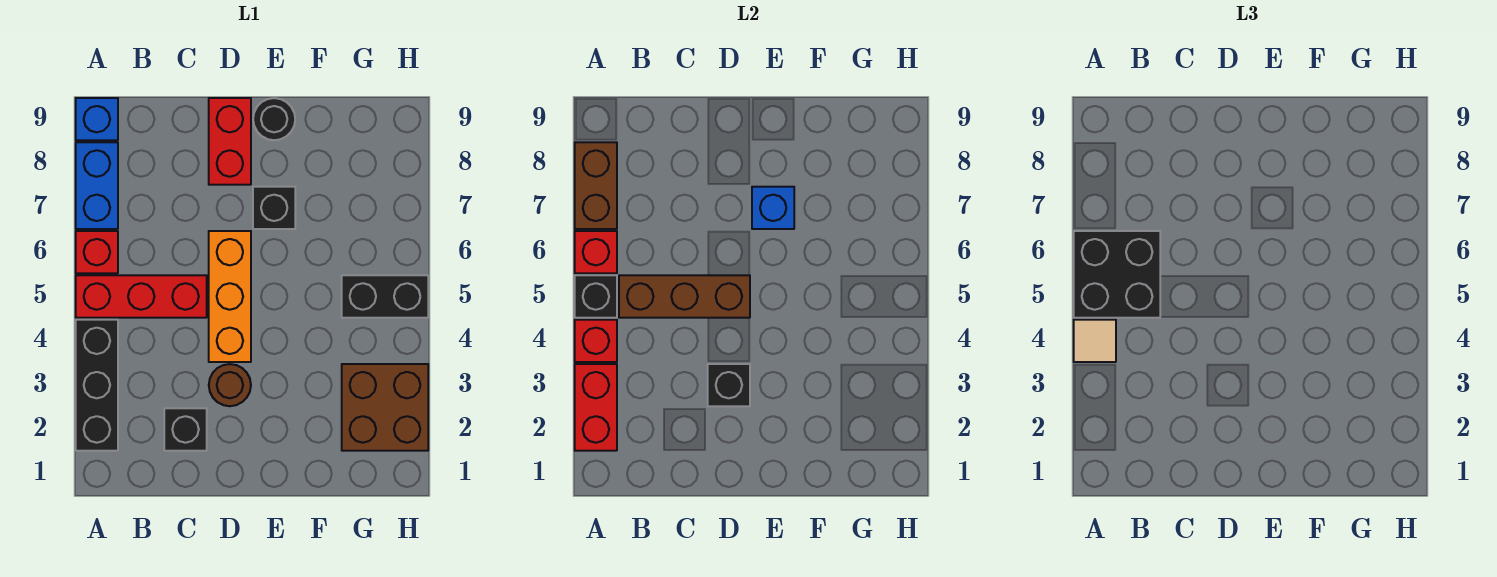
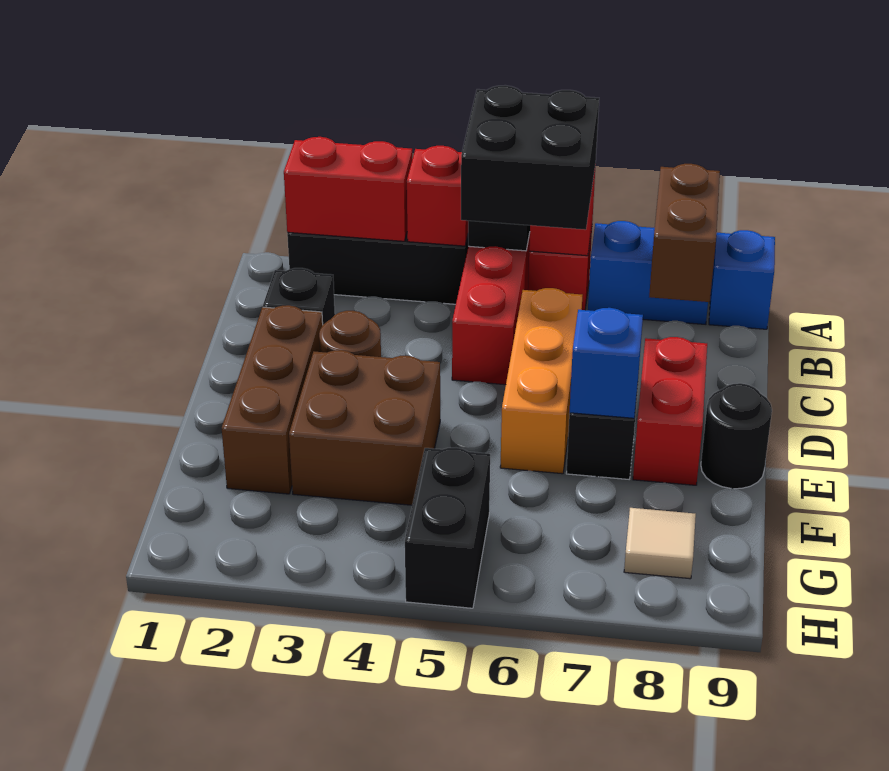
tan tile A4 level 3 -> tan tile G8 level 1
brown brick A7:A8 level 2 -> brown brick A8:B8 level 2
brown brick B5:D5 level 2 -> brown brick D2:F2 level 1
black brick D3 level 2 -> none
orange brick D4:D6 level 1 -> orange brick C6:E6 level 1
red brick D8:D9 level 1 -> red brick D8:E8 level 1
brown brick G2:H3 level 1 -> brown brick E3:F4 level 1

